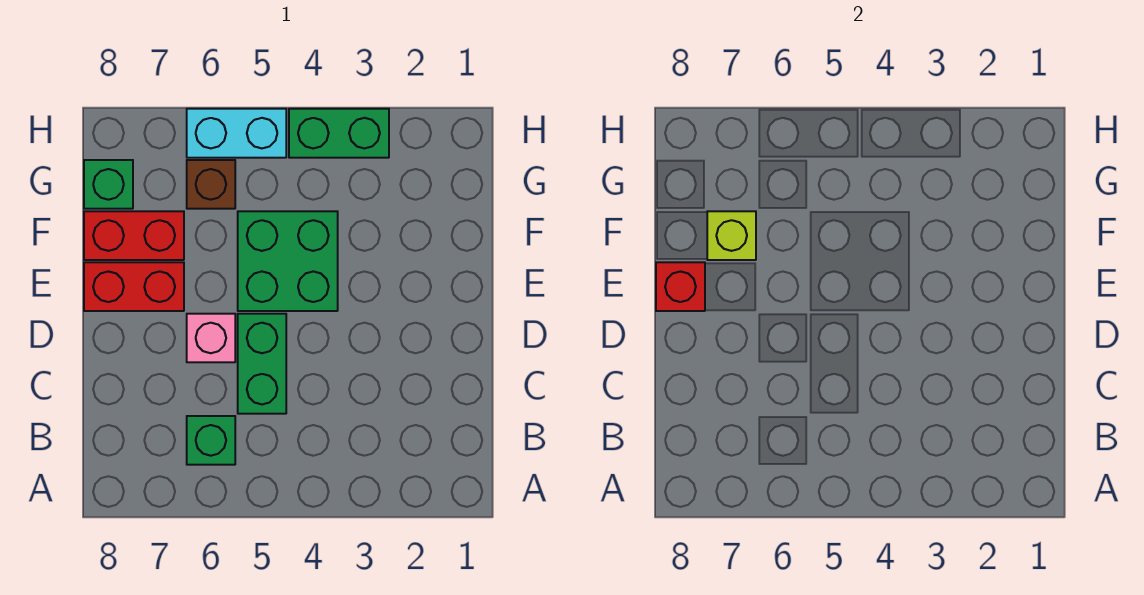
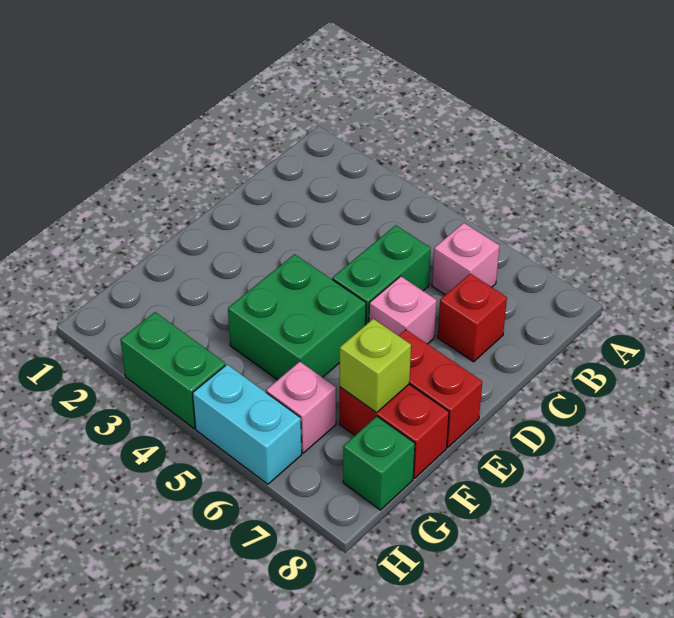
green brick B6 level 1 -> pink brick B6 level 1
red brick E8 level 2 -> red brick C7 level 1
brown brick G6 level 1 -> pink brick G6 level 1

